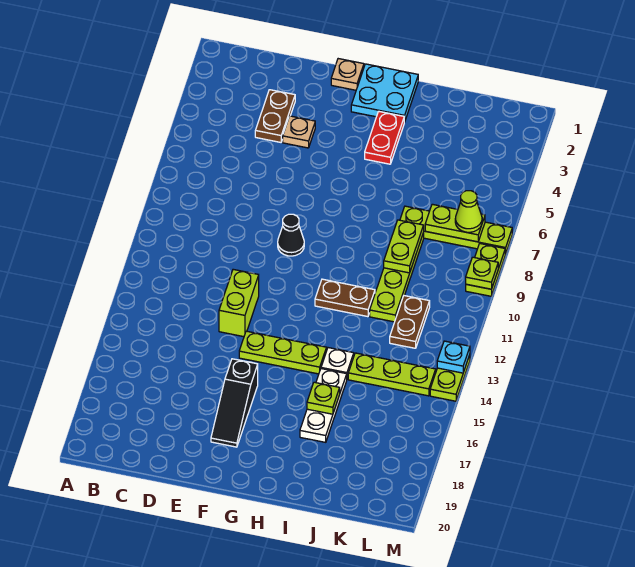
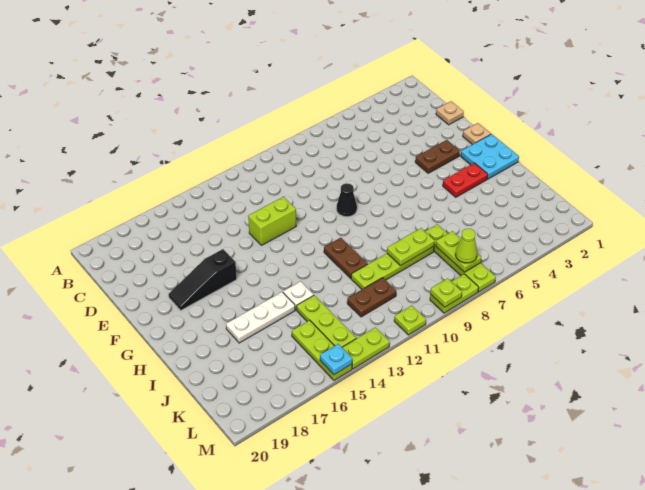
brown plate D3:D4 level 1 -> brown plate F3:F4 level 1
tan plate E4 level 1 -> tan plate D1 level 1
lime plate F14:H14 level 1 -> lime plate K15:M15 level 1
lime plate I16 level 2 -> lime plate M11 level 1
cyan plate M13 level 2 -> cyan plate M15 level 2

